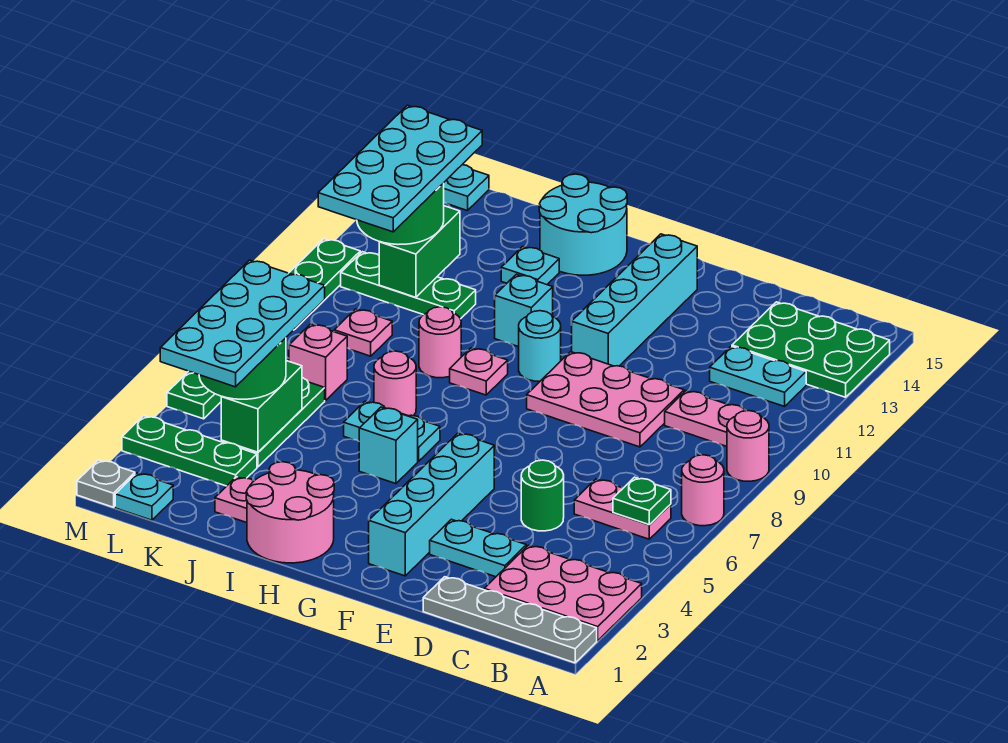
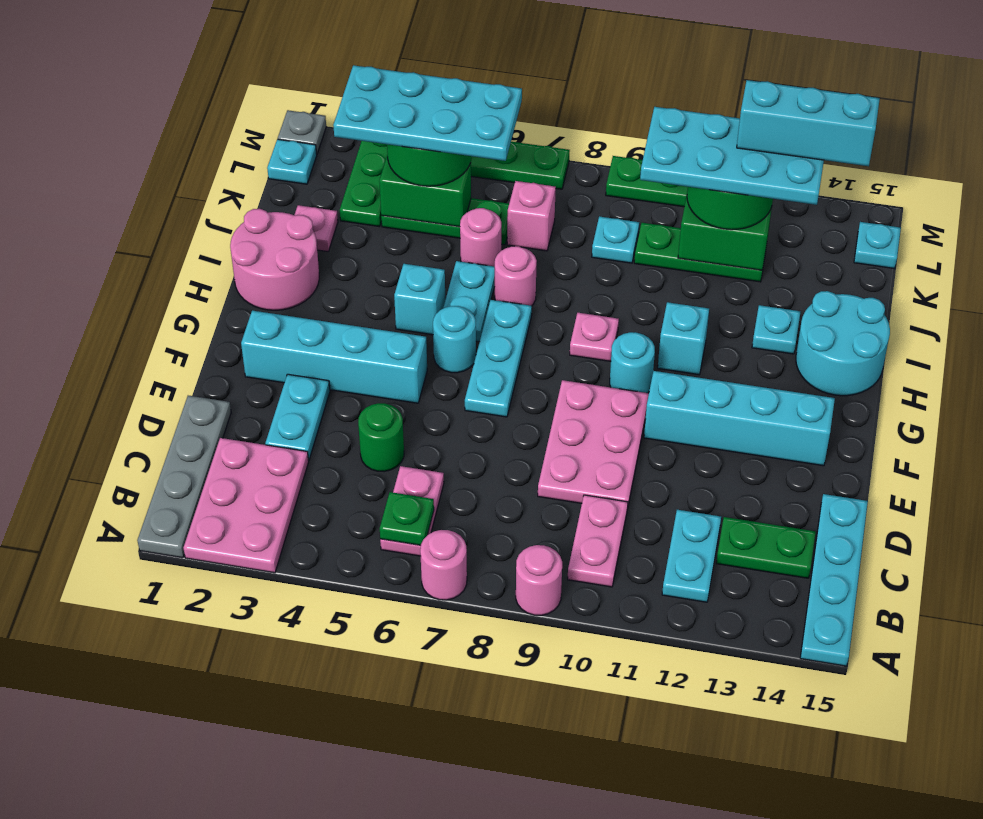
green plate A13:C14 level 1 -> green plate C13:C14 level 1
none -> cyan plate A15:D15 level 1
none -> cyan plate F7:H7 level 1
none -> cyan round brick G6 level 1
pink round brick I9 level 1 -> pink round brick J6 level 1
green plate J11:L11 level 1 -> green plate K10:K12 level 1
pink plate K9 level 1 -> cyan plate K9 level 1
none -> cyan brick L12:L14 level 5

